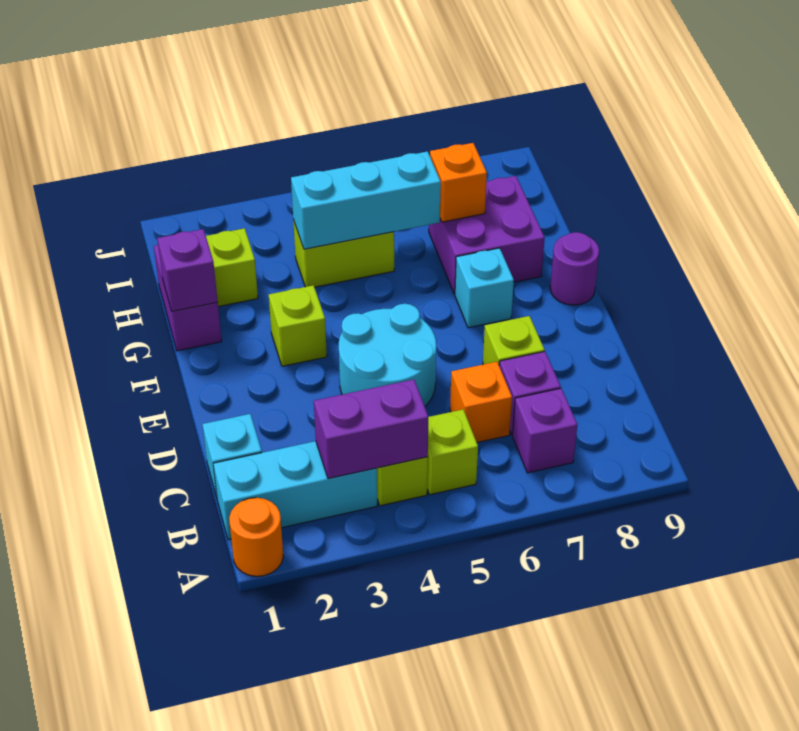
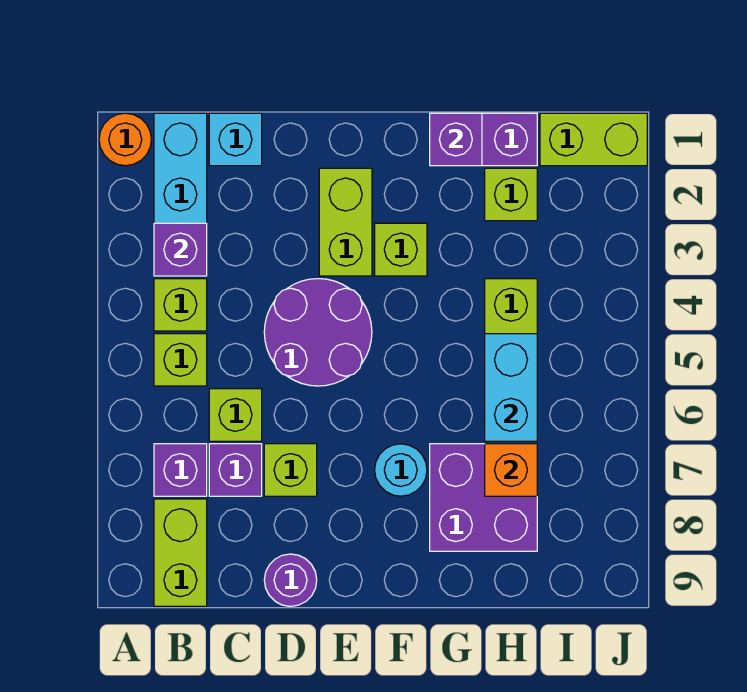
purple brick B3:B4 level 2 -> purple brick B3 level 2
none -> lime brick B8:B9 level 1
orange brick C6 level 1 -> lime brick C6 level 1
cyan round brick D4:E5 level 1 -> purple round brick D4:E5 level 1
none -> lime brick E2:E3 level 1
cyan brick F7 level 1 -> cyan round brick F7 level 1
purple round brick F9 level 1 -> purple round brick D9 level 1
cyan brick H4:H6 level 2 -> cyan brick H5:H6 level 2
none -> lime brick I1:J1 level 1

